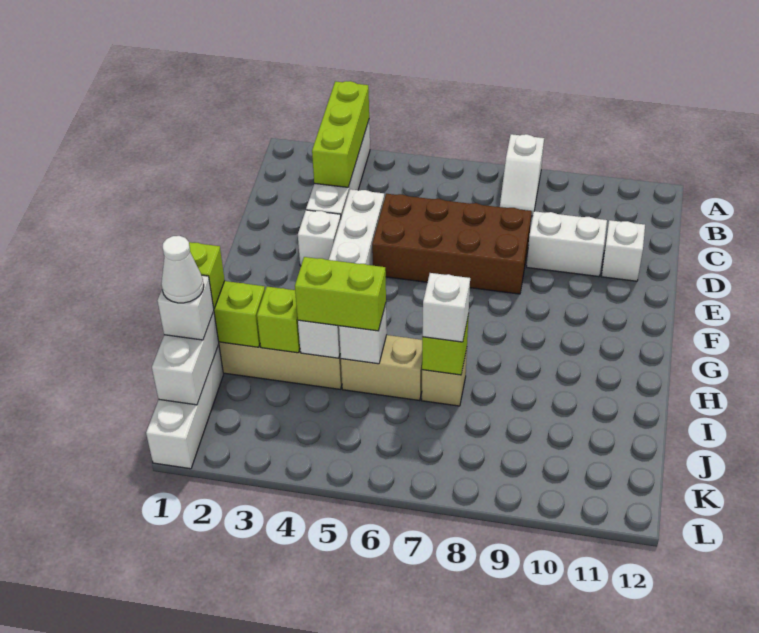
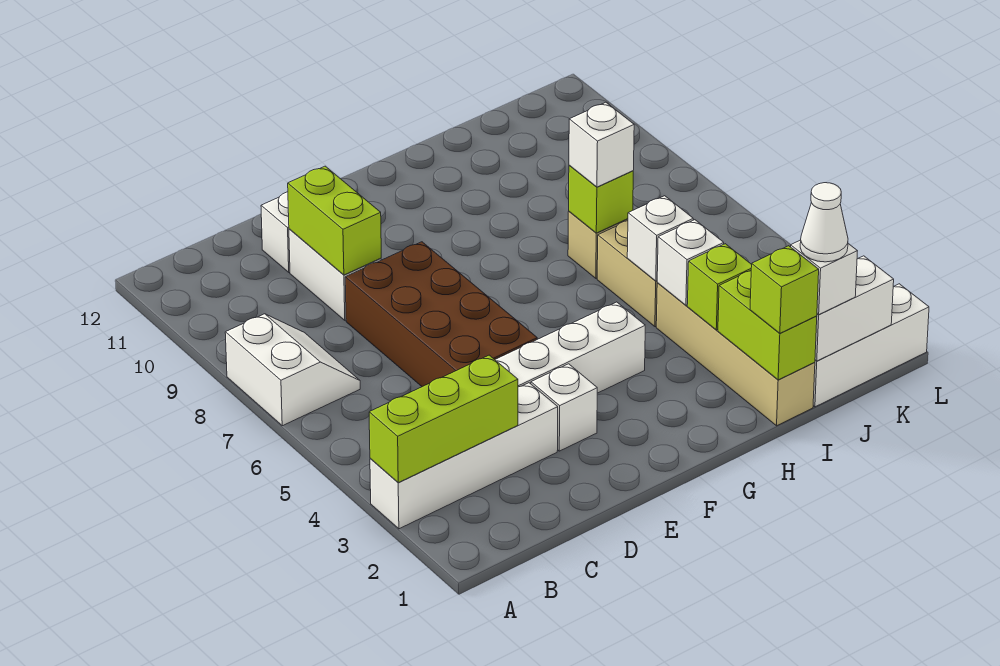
white slope A8:B8 level 1 top A -> white slope A7:B8 level 1 top A
lime brick I4:I5 level 3 -> lime brick D9:D10 level 2

